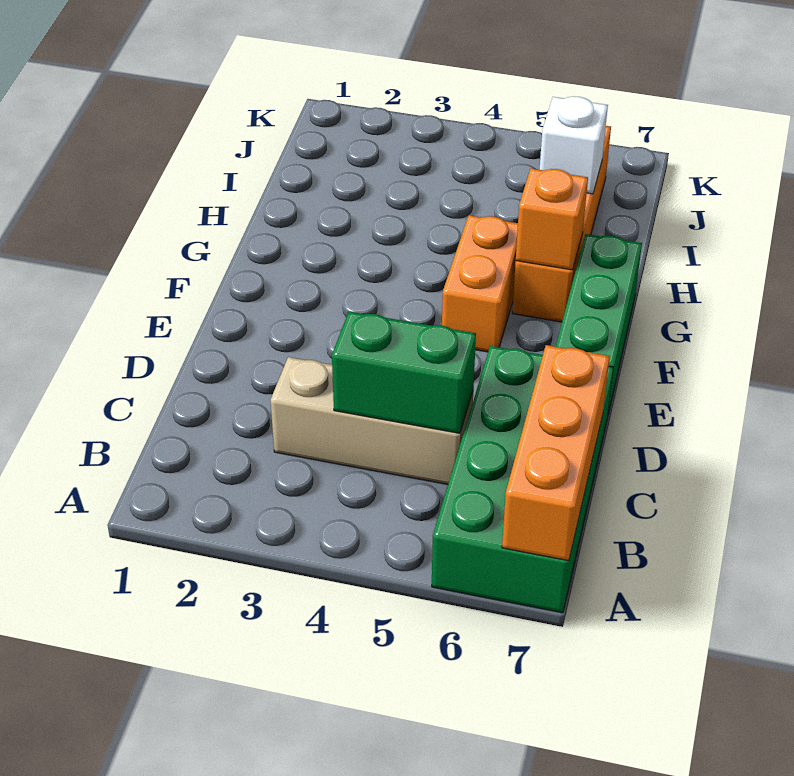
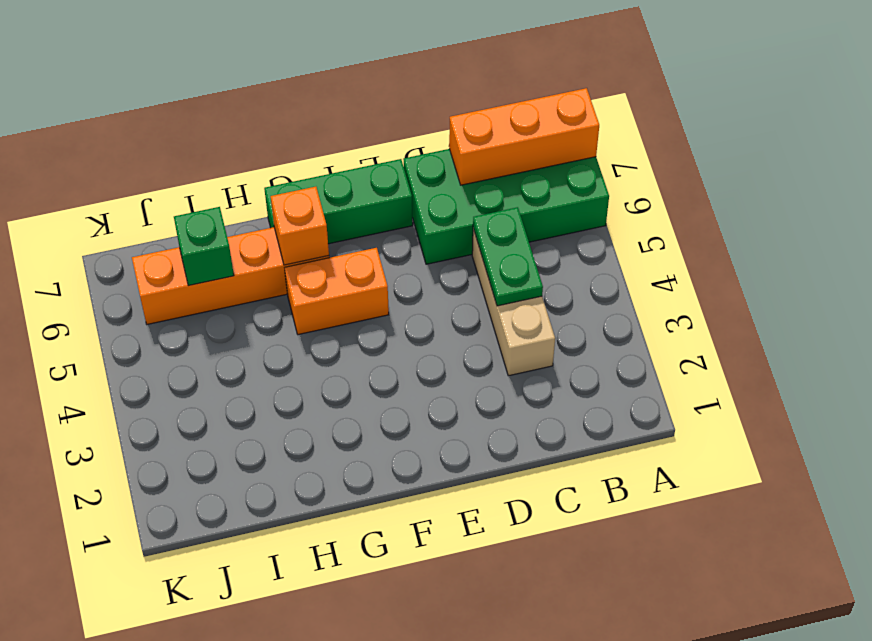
green brick C4:C5 level 2 -> green plate C4:C5 level 2
white brick I6 level 2 -> green brick I6 level 2

